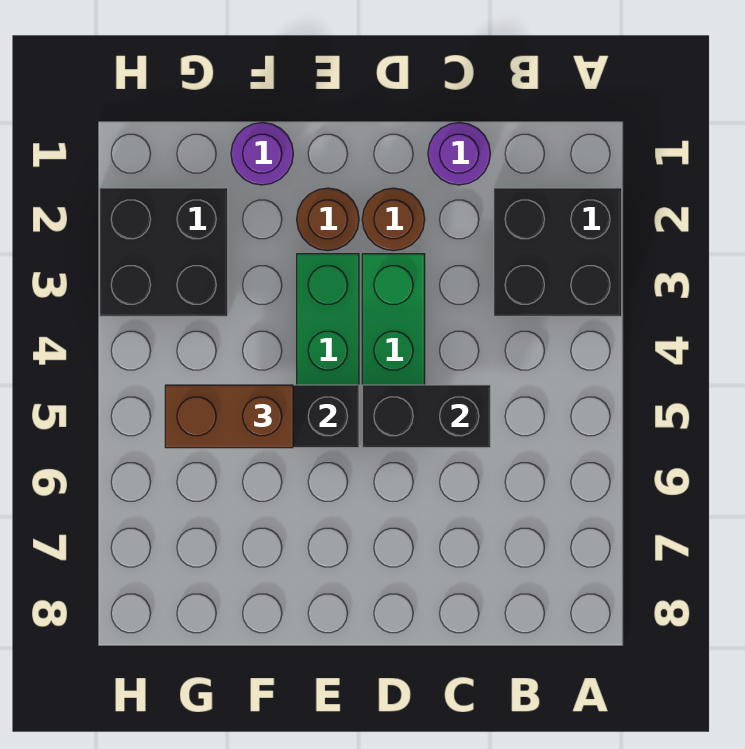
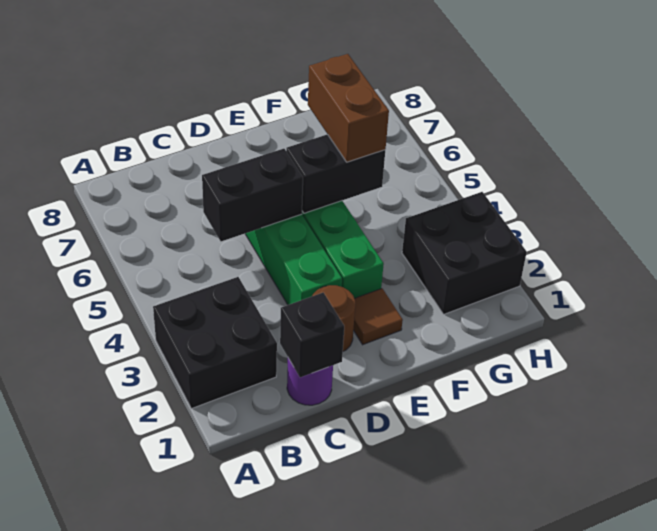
none -> black brick C1 level 2
brown round brick E2 level 1 -> brown tile E2 level 1
purple round brick F1 level 1 -> none
brown brick F5:G5 level 3 -> brown brick F5:F6 level 3

